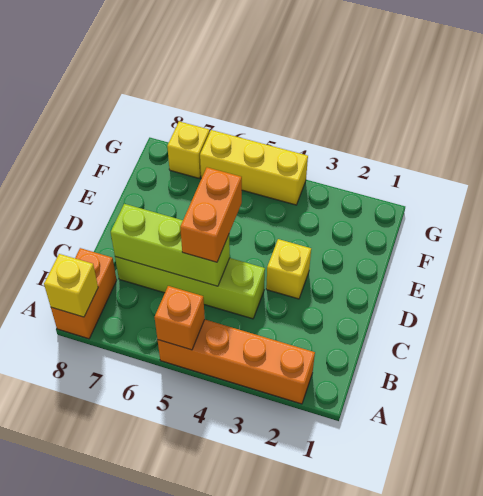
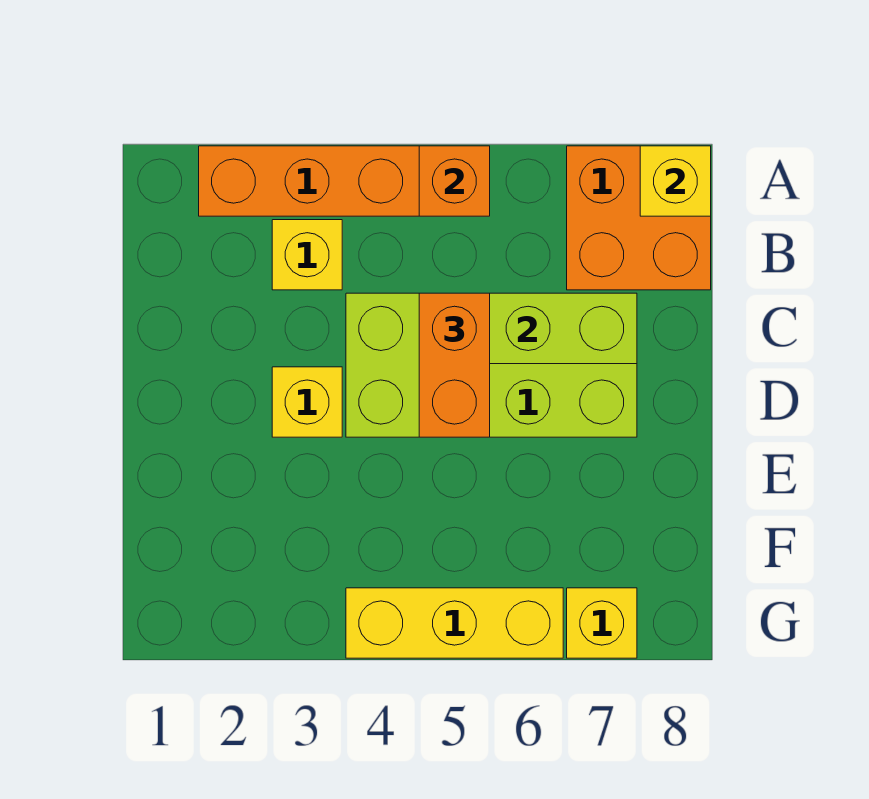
orange brick A8:B8 level 1 -> orange brick A7:B8 level 1
none -> yellow brick B3 level 1
lime brick C4:C7 level 1 -> lime brick C4:D7 level 1

